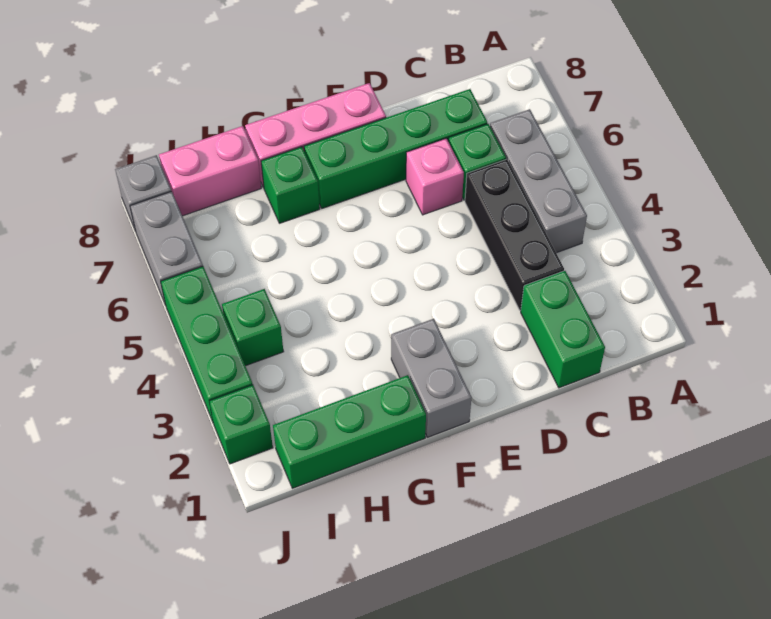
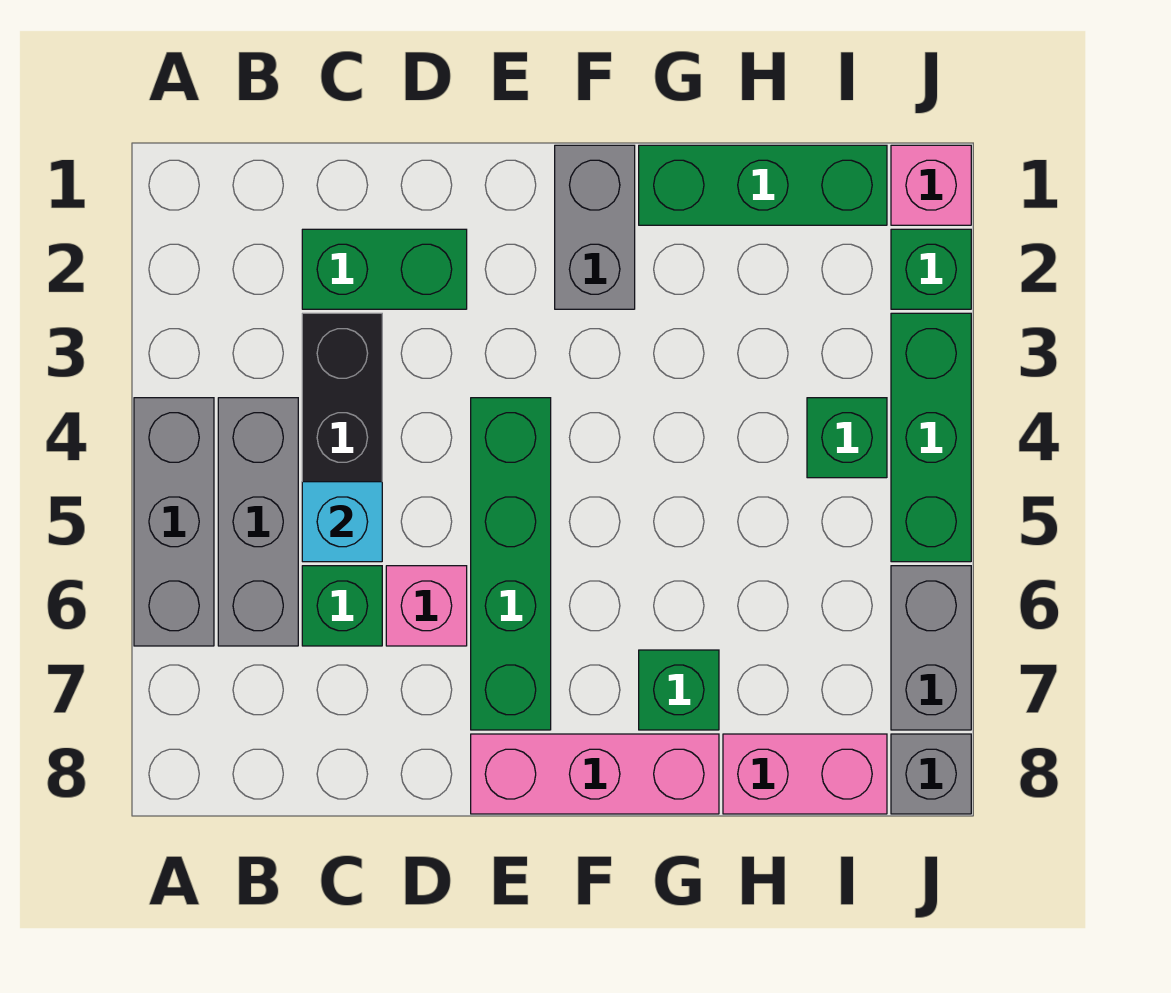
none -> grey brick A4:A6 level 1
green brick C1:C2 level 1 -> green brick C2:D2 level 1
none -> cyan brick C5 level 2
green brick C7:F7 level 1 -> green brick E4:E7 level 1
none -> pink brick J1 level 1

